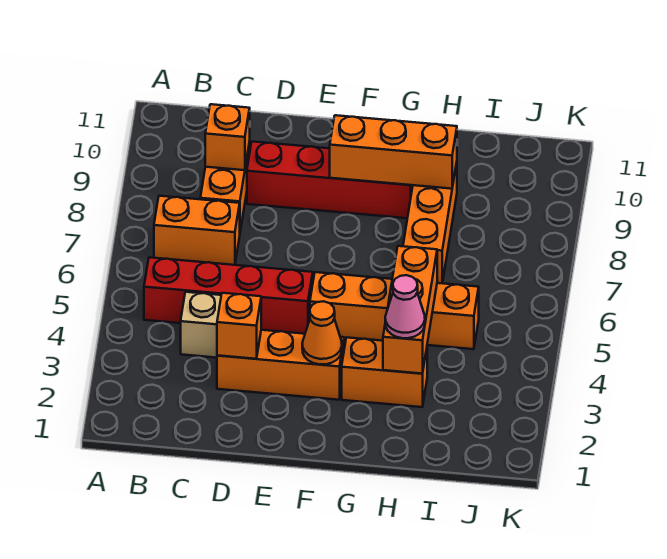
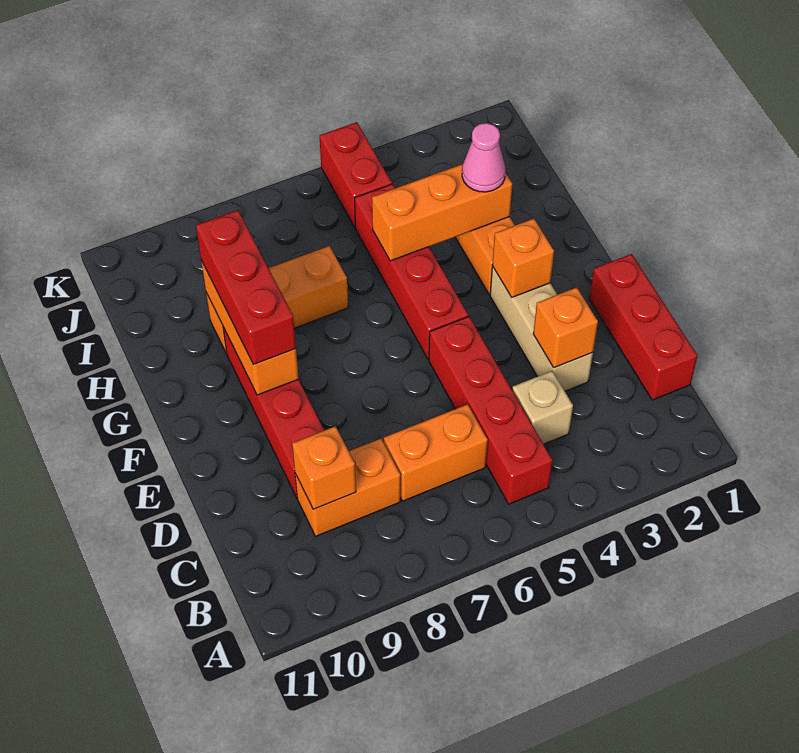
orange brick B7:C7 level 1 -> orange brick C6:C7 level 1
none -> red brick C1:E1 level 1
orange brick D3:F3 level 1 -> tan brick D3:F3 level 1
orange cone F3 level 2 -> orange brick F3 level 2
orange brick F5:I5 level 1 -> red brick F5:I5 level 1
none -> red brick F9:H9 level 3
none -> red brick J5:K5 level 1

